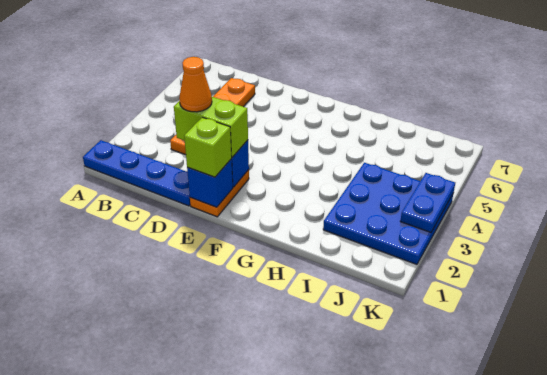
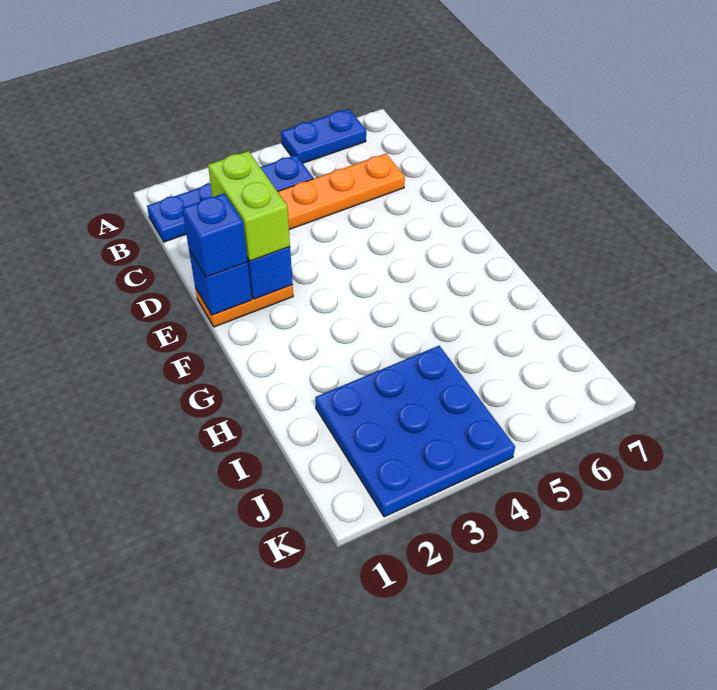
blue plate A1:D1 level 1 -> blue plate B1:B4 level 1
orange cone D2 level 4 -> none
lime brick E1 level 3 -> blue brick E1 level 3
blue plate K3:K4 level 2 -> blue plate A5:A6 level 1

